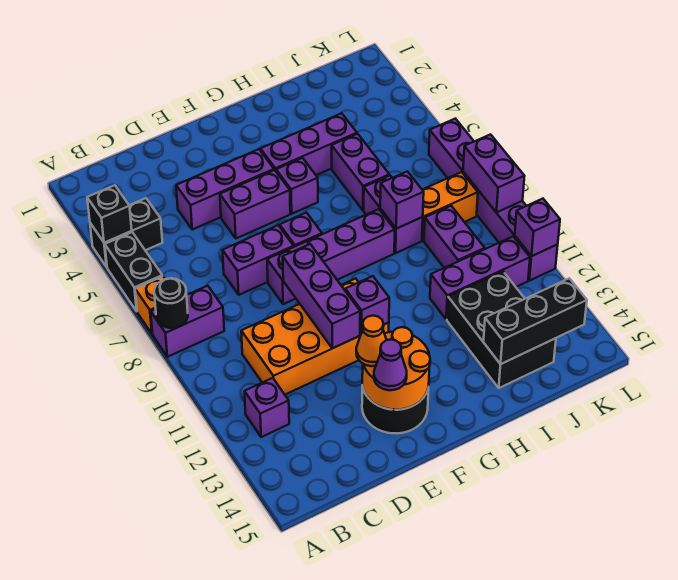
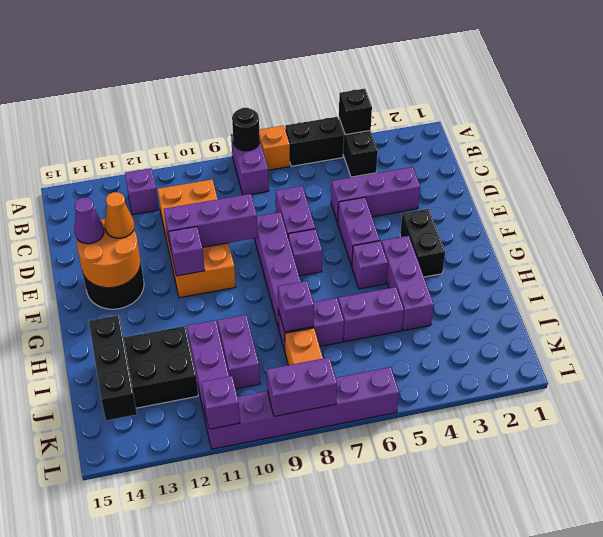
purple brick D4:F4 level 1 -> purple brick D3:D5 level 1
none -> black brick F3:G3 level 1
purple brick J9:J10 level 1 -> purple brick I10:J10 level 1

